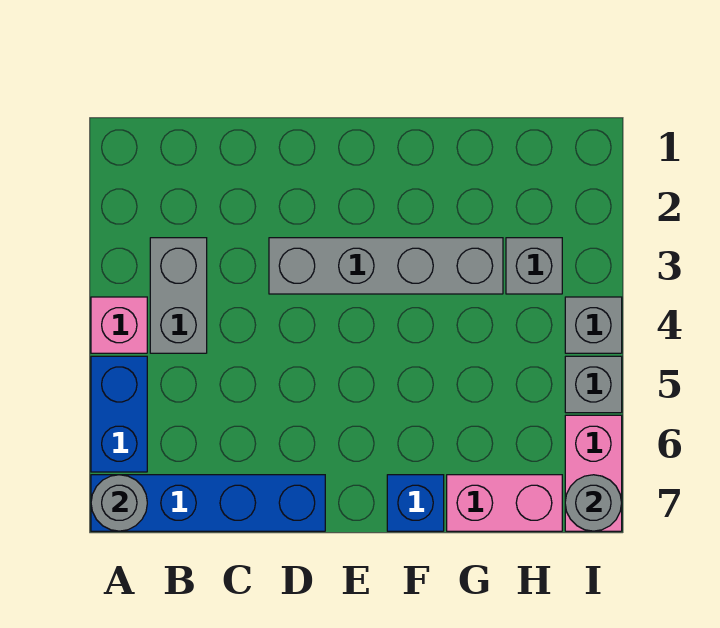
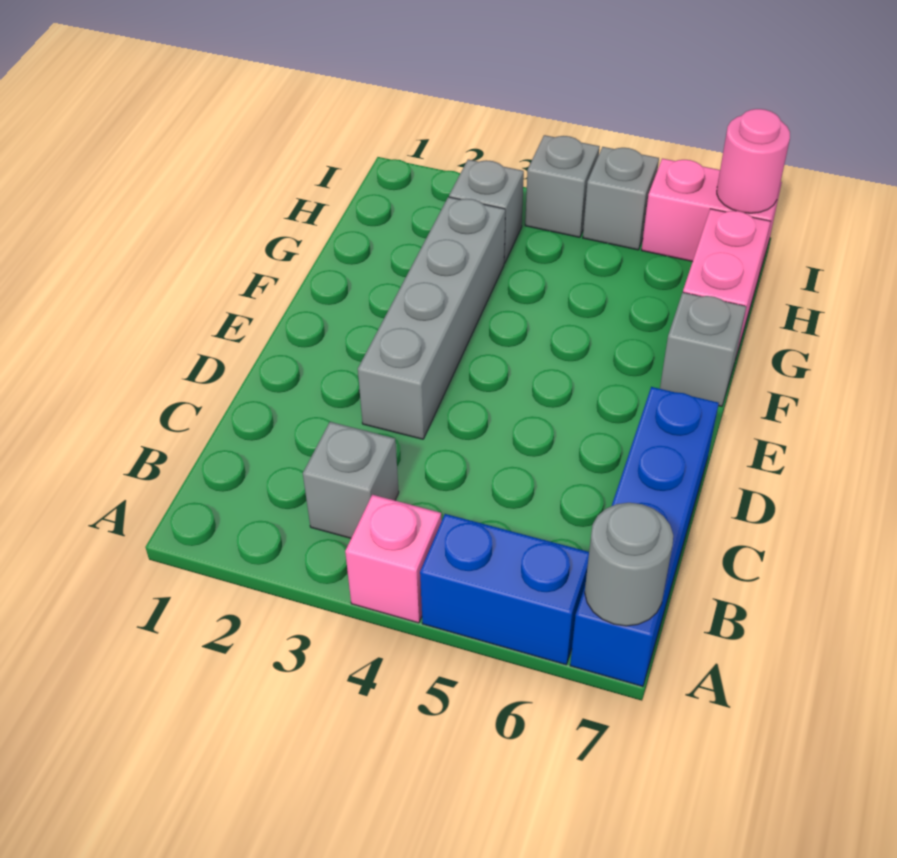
grey brick B3:B4 level 1 -> grey brick B3 level 1
blue brick F7 level 1 -> grey brick F7 level 1
grey round brick I7 level 2 -> pink round brick I7 level 2

